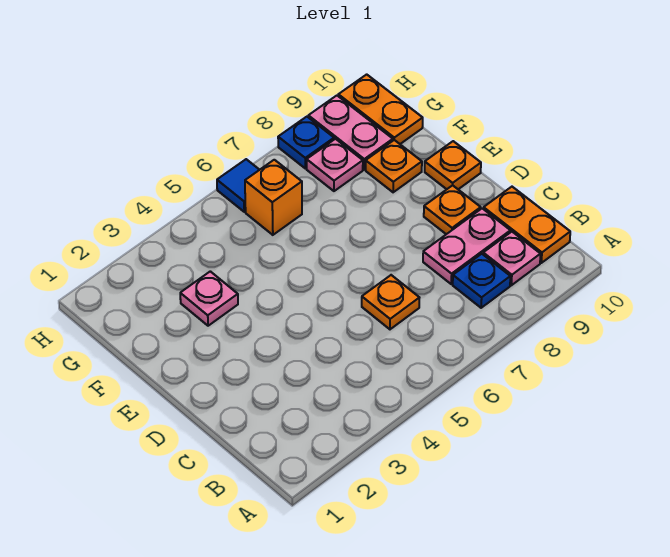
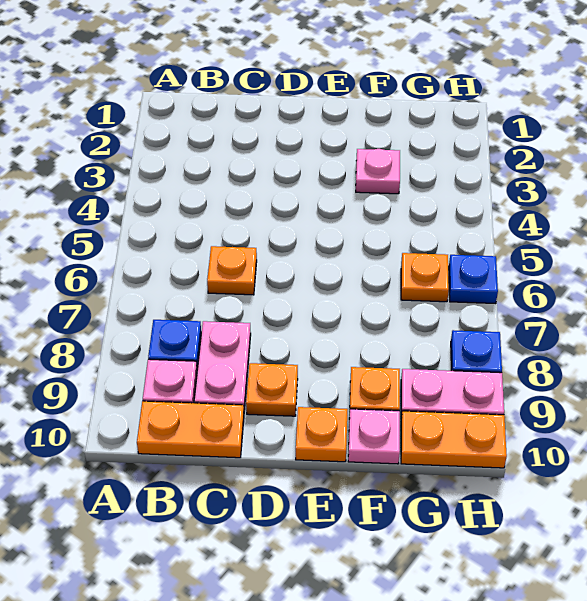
orange brick G6 level 1 -> orange plate G6 level 1
pink plate G8 level 1 -> pink plate F10 level 1
blue tile H6 level 1 -> blue plate H6 level 1

